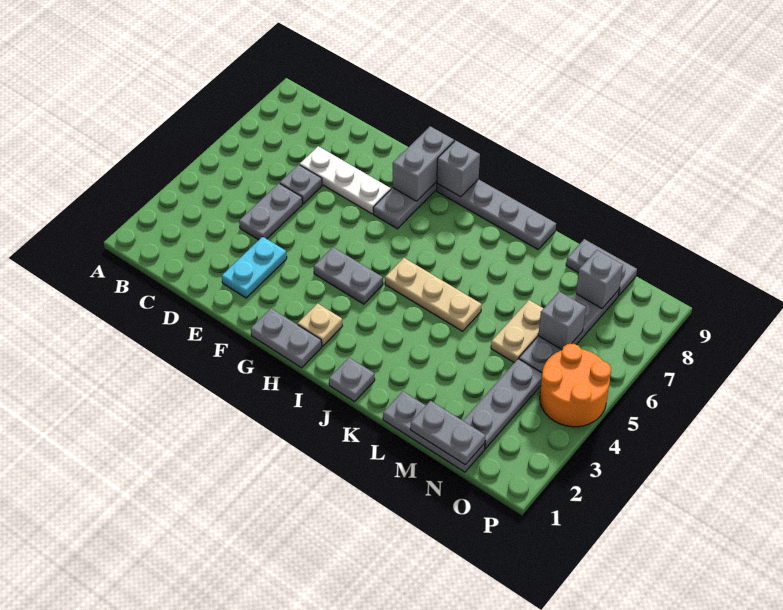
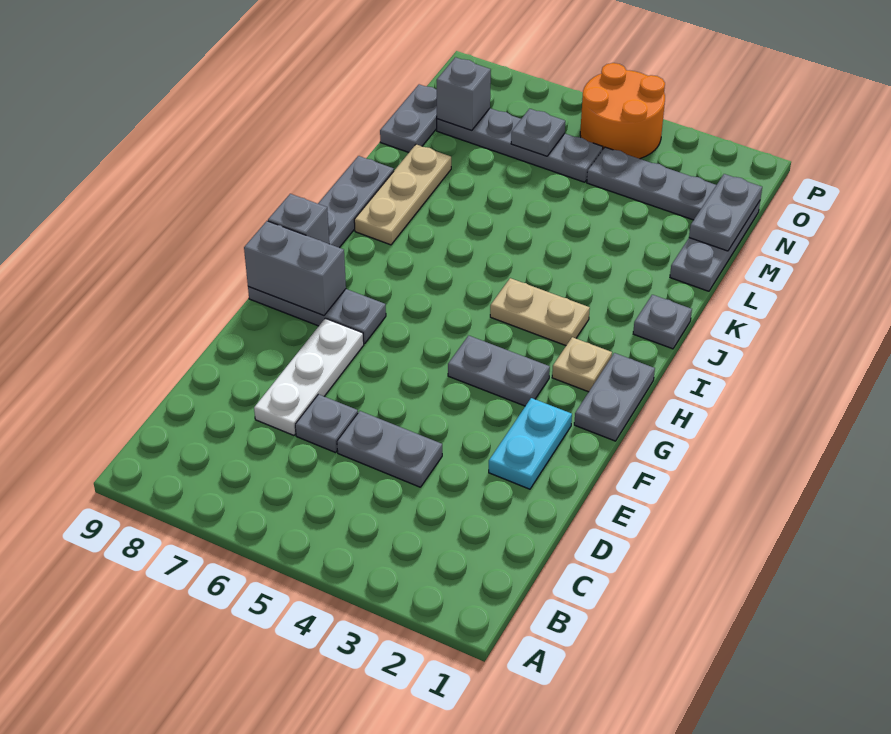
cyan plate E2:E3 level 1 -> cyan plate E2:F2 level 1
grey plate G4:H4 level 1 -> grey plate G3:G4 level 1
tan plate I5:K5 level 1 -> tan plate J8:L8 level 1
tan plate M5:M6 level 1 -> tan plate I3:I4 level 1
grey brick N6 level 2 -> grey plate N6 level 2

